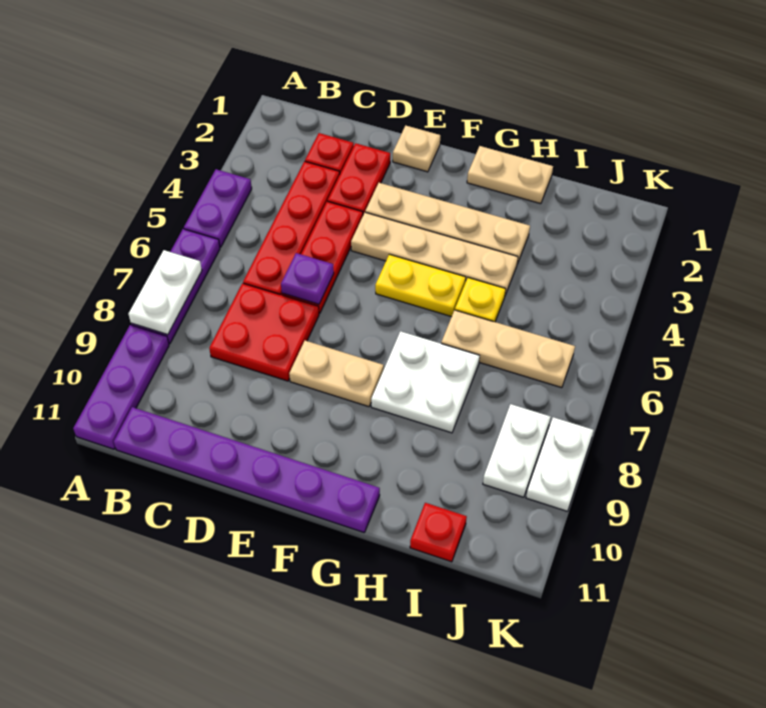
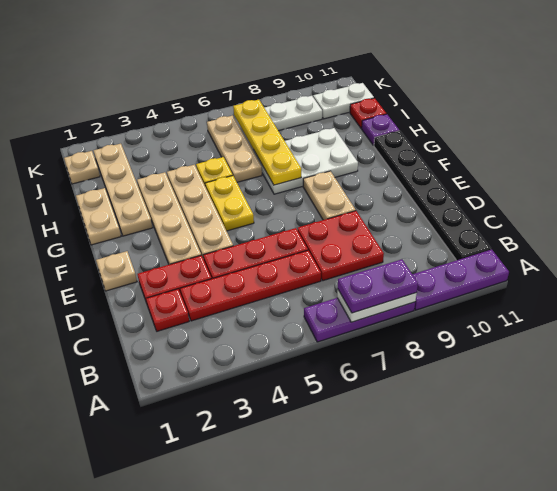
purple plate A4:A5 level 1 -> purple plate A7:A8 level 3
purple plate B11:G11 level 1 -> black plate B11:G11 level 1
purple plate D6 level 2 -> purple plate H11 level 1
none -> tan plate G2:J2 level 1
white plate G7:H8 level 1 -> white plate G7:H9 level 1
none -> yellow plate G7:J7 level 2
none -> tan plate J1 level 1
white plate K8:K9 level 1 -> white plate J10:J11 level 1

